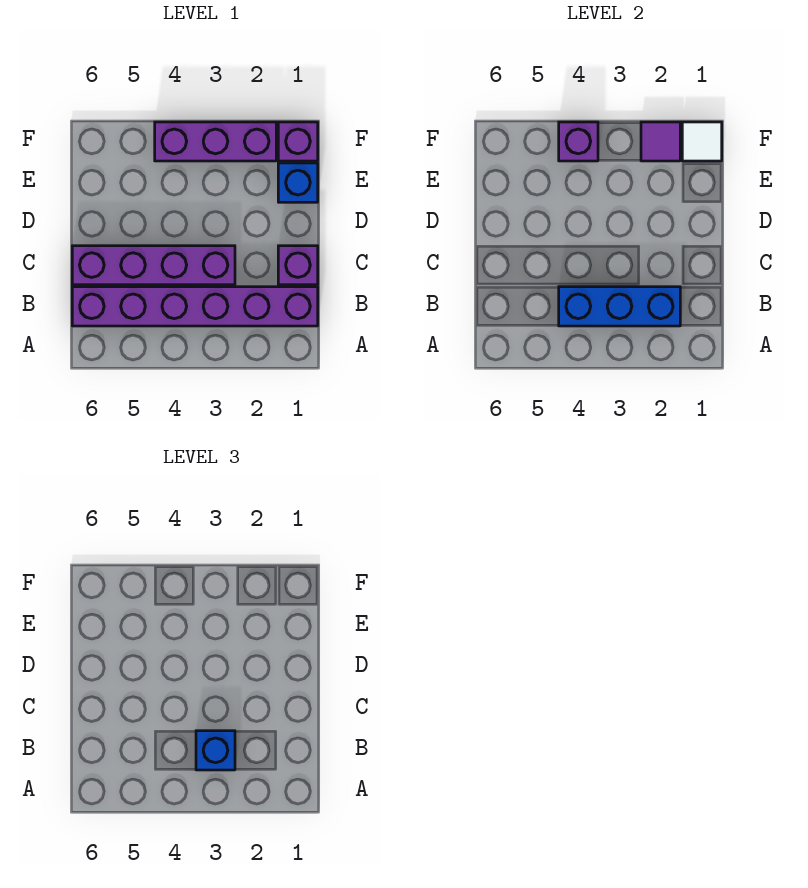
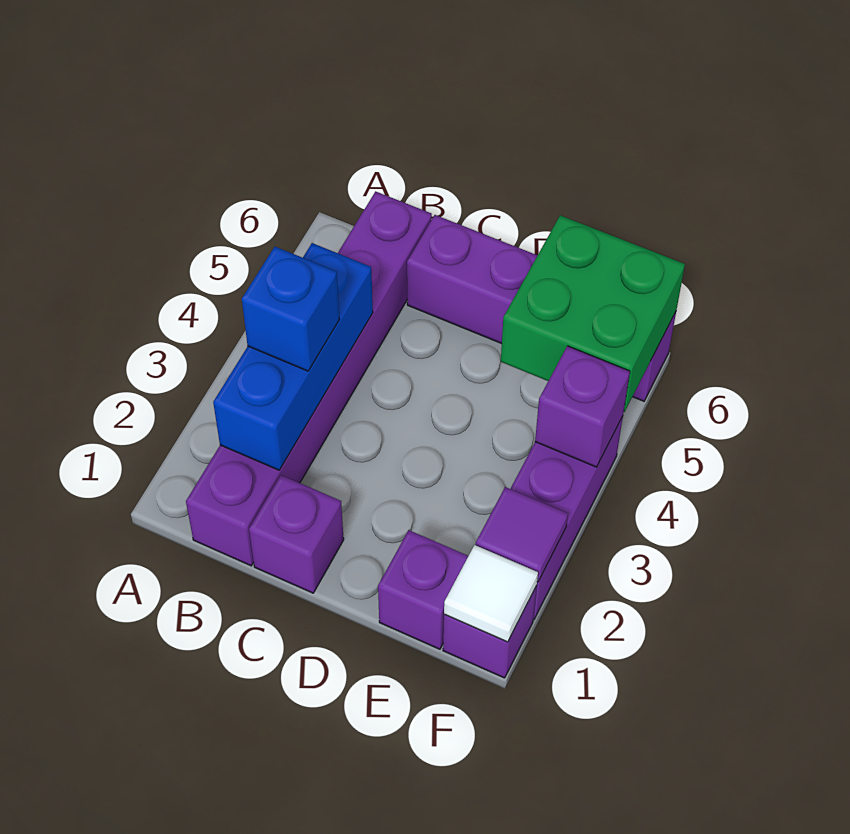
purple brick C3:C6 level 1 -> purple brick C6:F6 level 1
blue brick E1 level 1 -> purple brick E1 level 1
none -> green brick E5:F6 level 2

